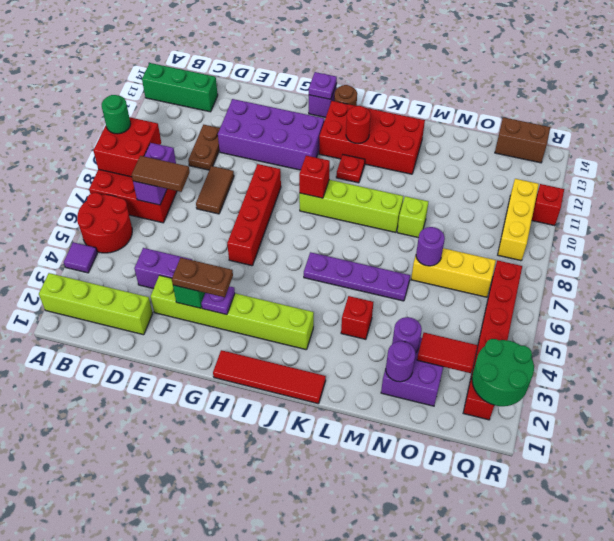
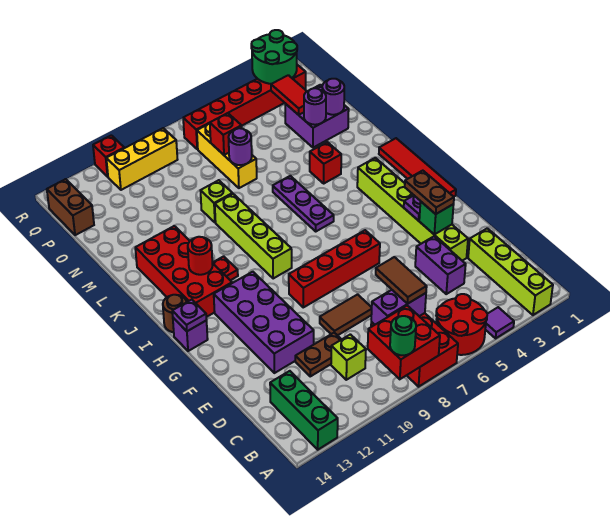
none -> lime brick C10 level 1
red brick I9 level 2 -> red brick O7 level 2
purple plate J6:M6 level 1 -> purple plate J6:L6 level 1

